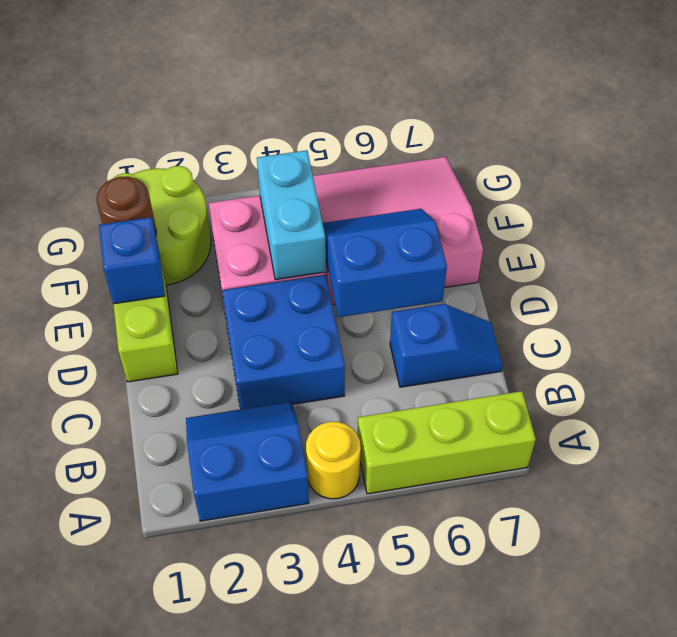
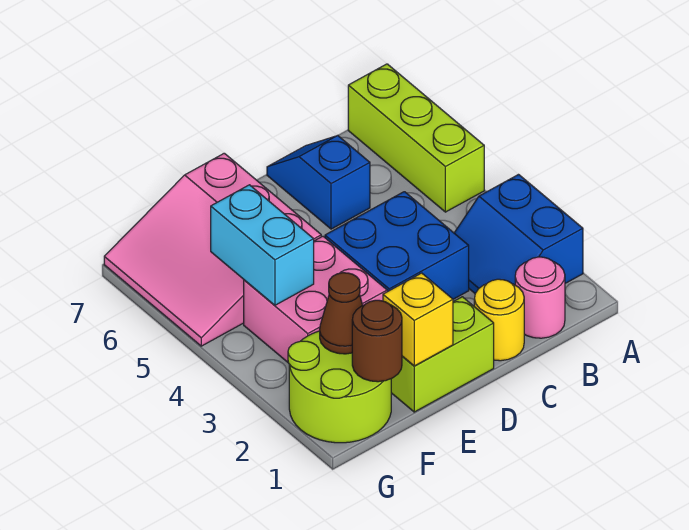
yellow round brick A4 level 1 -> yellow round brick C1 level 1
none -> pink round brick B1 level 1
blue slope D5:E6 level 2 top D -> none
blue brick E1 level 2 -> yellow brick E1 level 2
cyan brick E4:F4 level 2 -> cyan brick F4:F5 level 2
none -> brown cone F2 level 2

